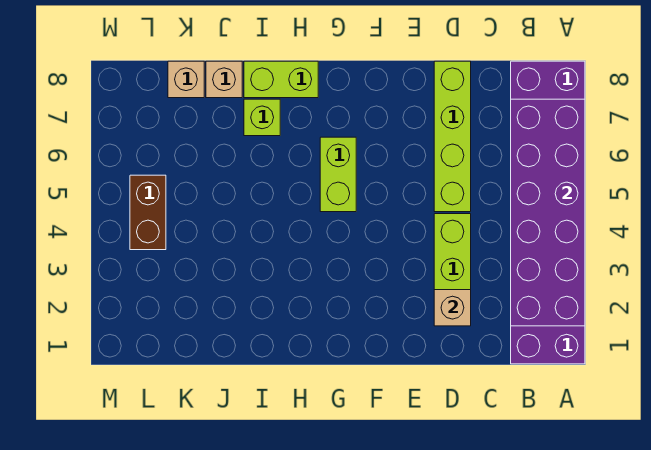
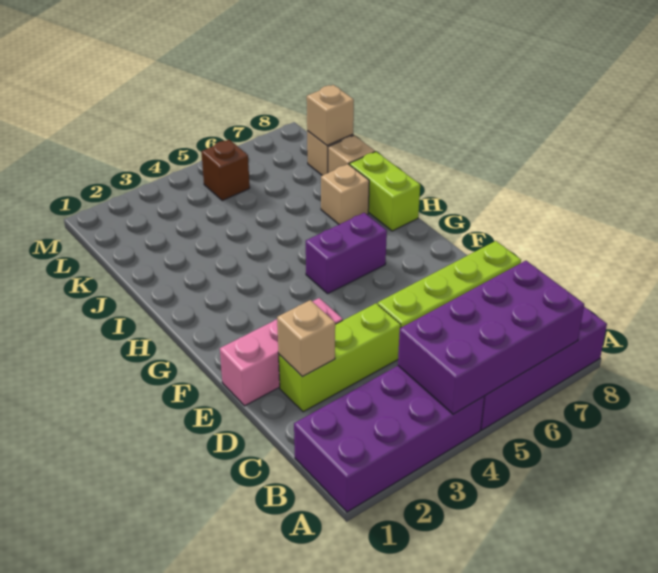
purple brick A2:B7 level 2 -> purple brick A4:B7 level 2
none -> pink brick E1:E3 level 1
lime brick G5:G6 level 1 -> purple brick G5:G6 level 1
lime brick I7 level 1 -> tan brick I7 level 1
none -> tan brick K8 level 2
brown brick L4:L5 level 1 -> brown brick L5 level 1

